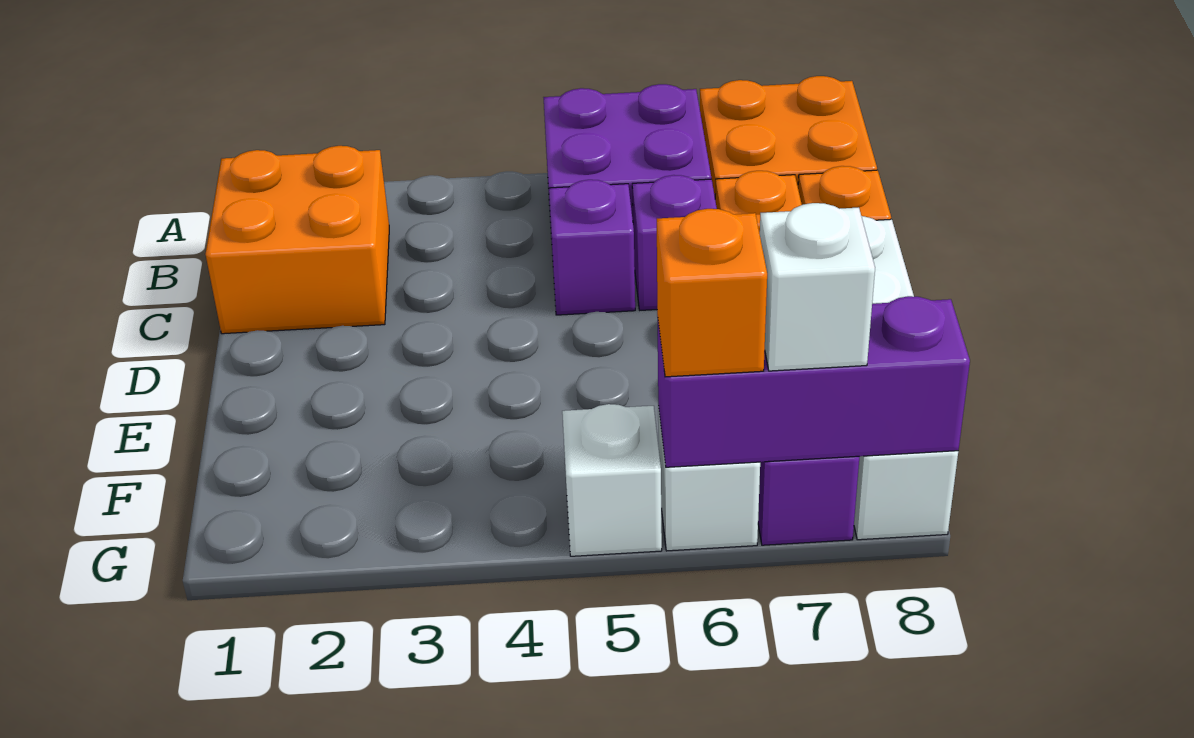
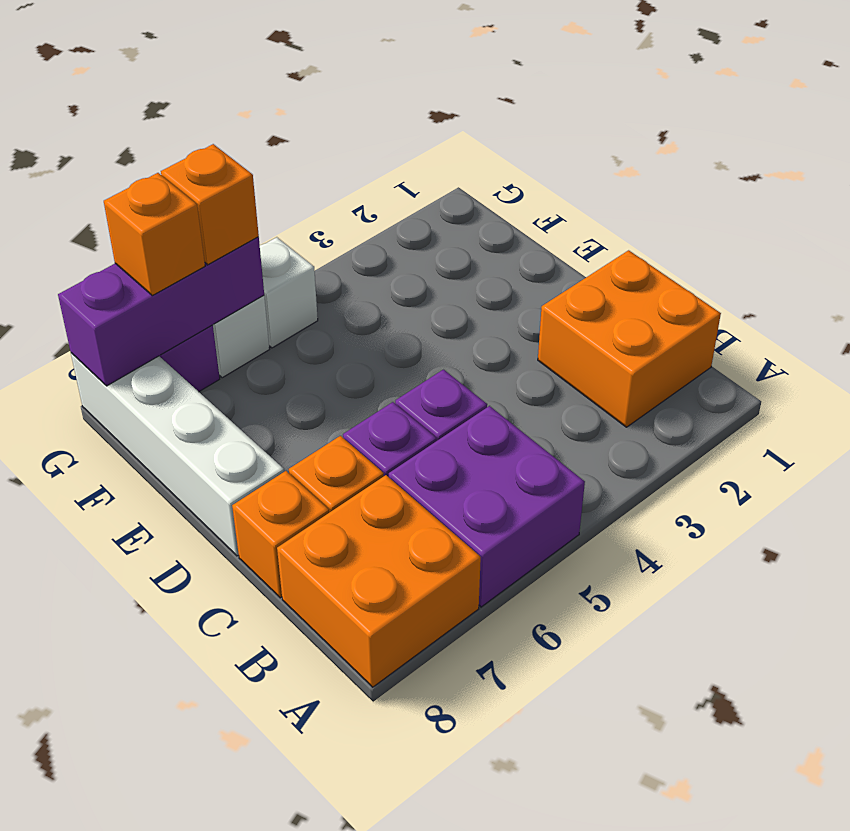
white brick G7 level 3 -> orange brick G7 level 3

